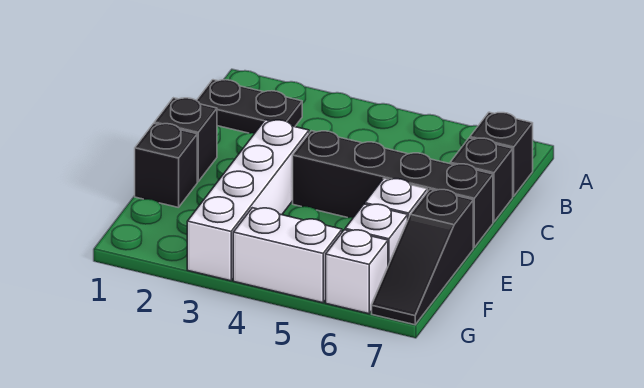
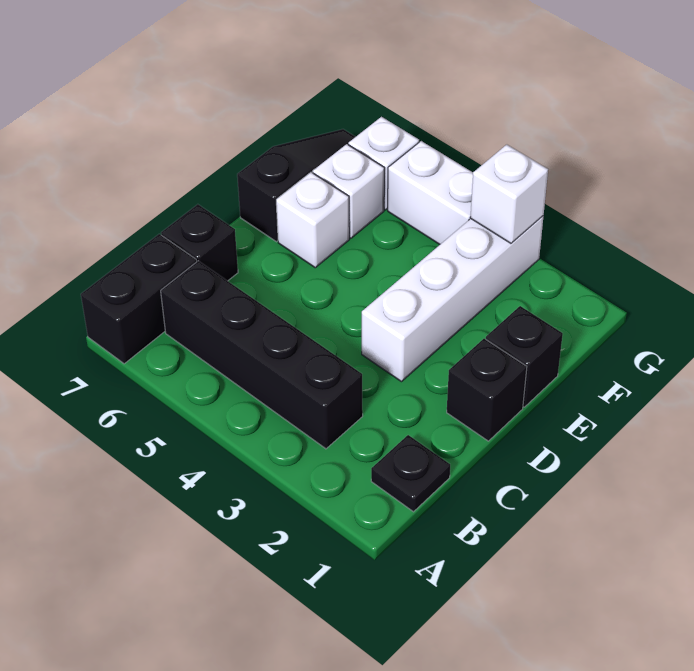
black plate B1:B2 level 1 -> black plate B1 level 1
black brick B7 level 1 -> black brick A7:B7 level 1
black brick D4:D7 level 1 -> black brick B3:B6 level 1
none -> white brick G3 level 2

